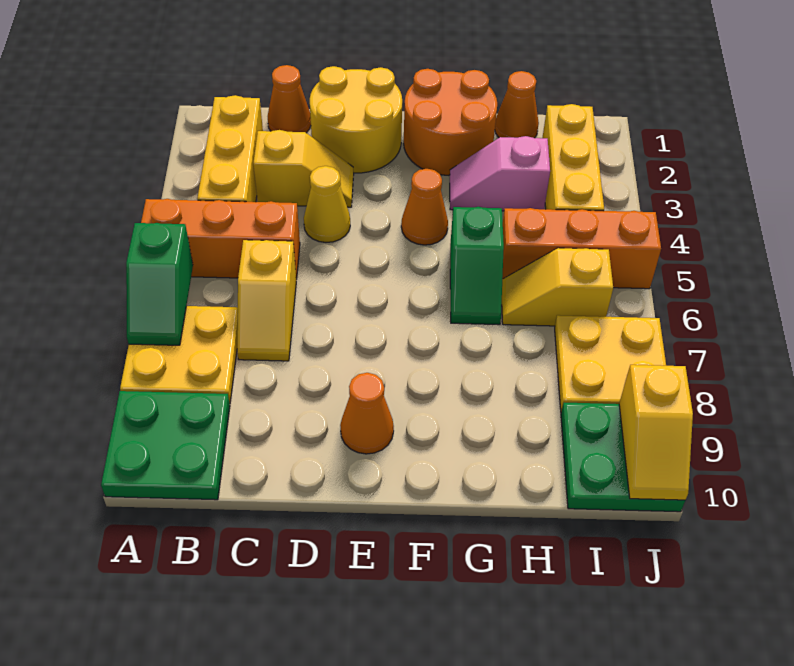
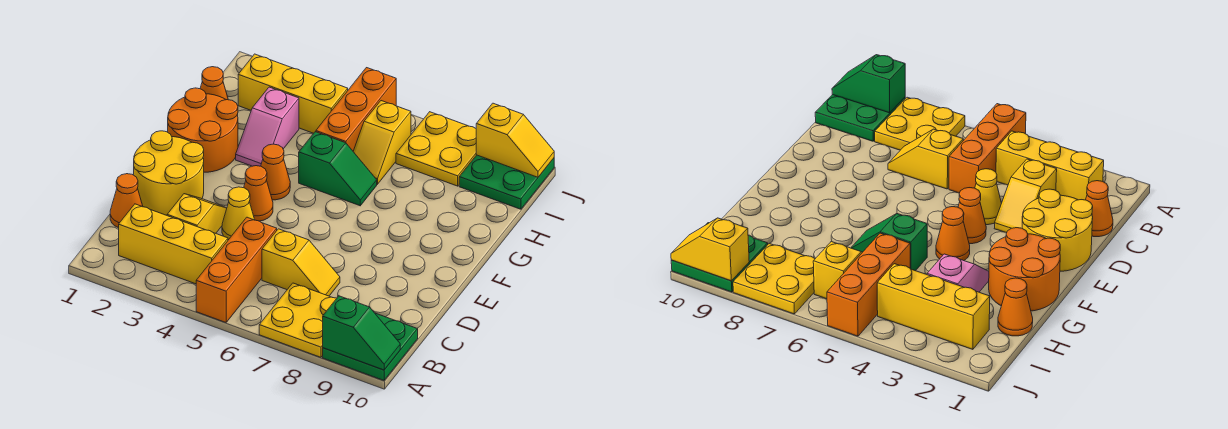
green slope A6:A7 level 2 top 6 -> green slope A9:A10 level 2 top 9
orange cone E9 level 1 -> orange cone E4 level 1

